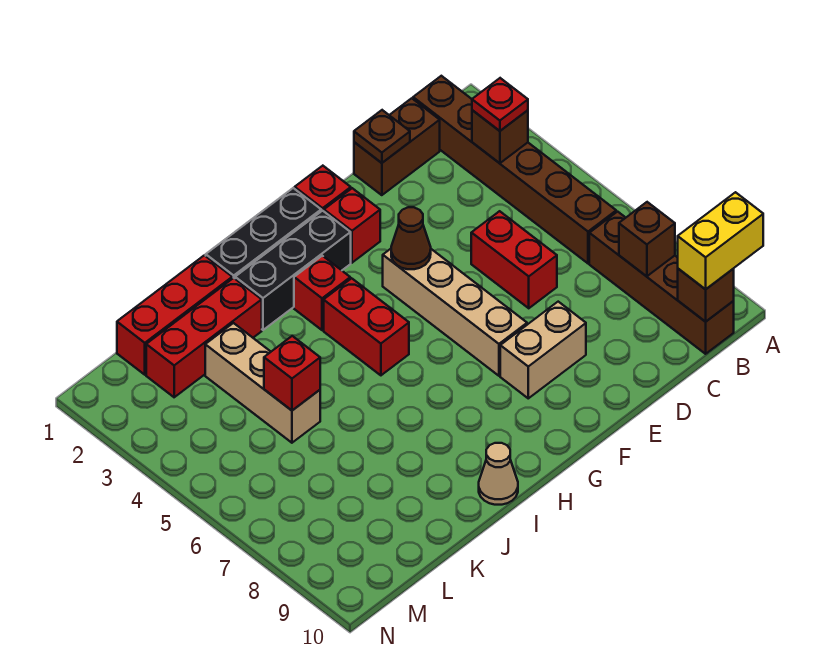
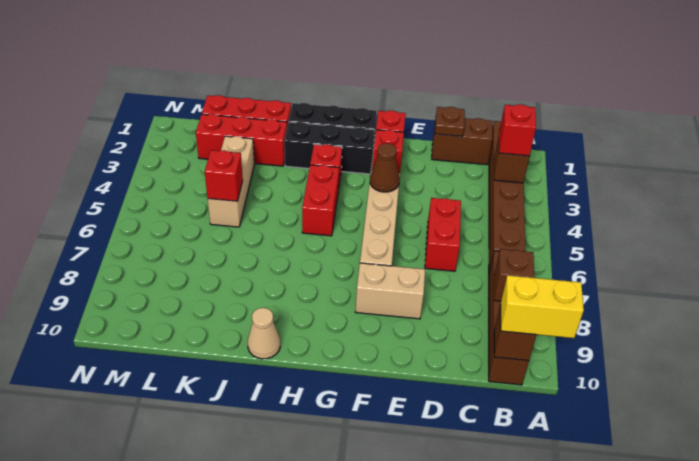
red plate B3 level 3 -> red brick B3 level 3

